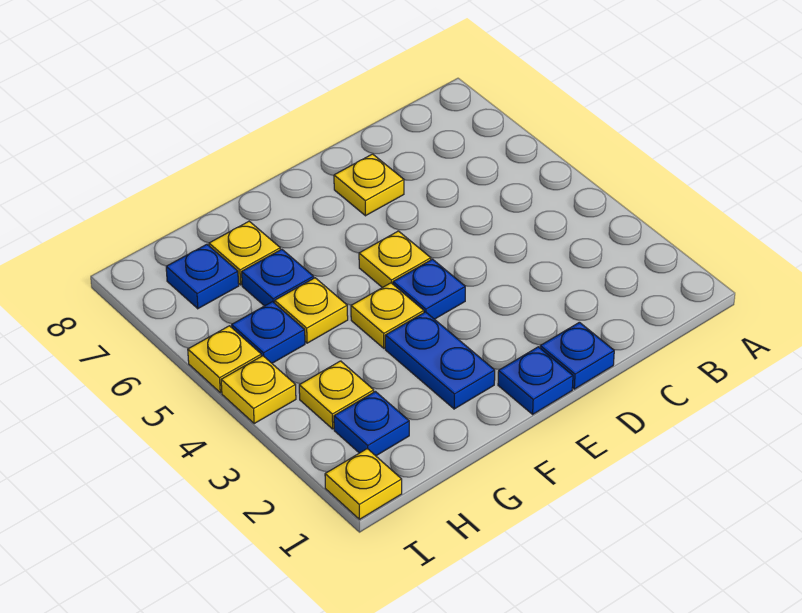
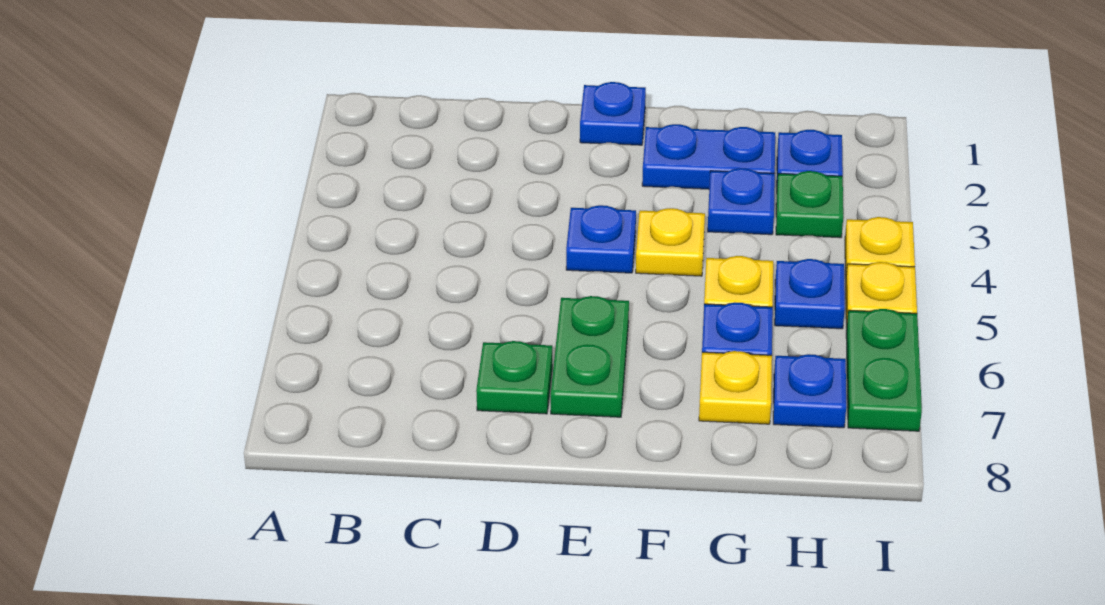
blue plate D1 level 1 -> blue plate G3 level 1
yellow plate D7 level 1 -> green plate D7 level 1
yellow plate E5 level 1 -> none
none -> green plate E6:E7 level 1
blue plate F2:F3 level 1 -> blue plate F2:G2 level 1
yellow plate H3 level 1 -> green plate H3 level 1
yellow plate I1 level 1 -> none
none -> green plate I6:I7 level 1

